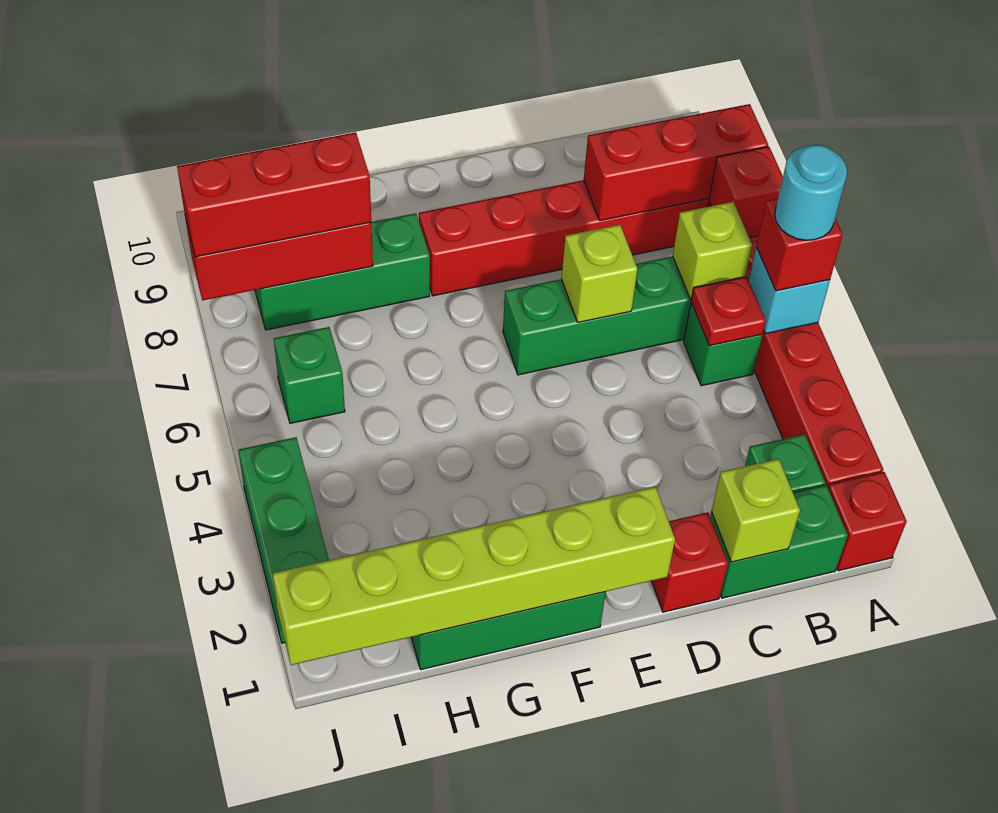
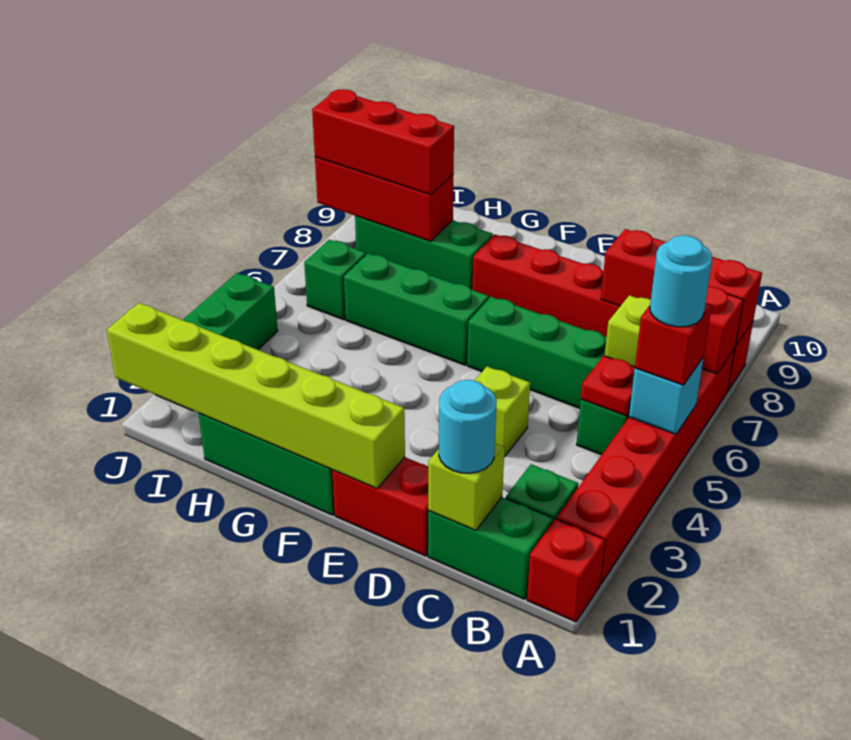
none -> cyan round brick C1 level 3
red brick D1 level 1 -> red brick D1:E1 level 1
lime brick D6 level 2 -> lime brick D4 level 1
none -> green brick F6:H6 level 1

